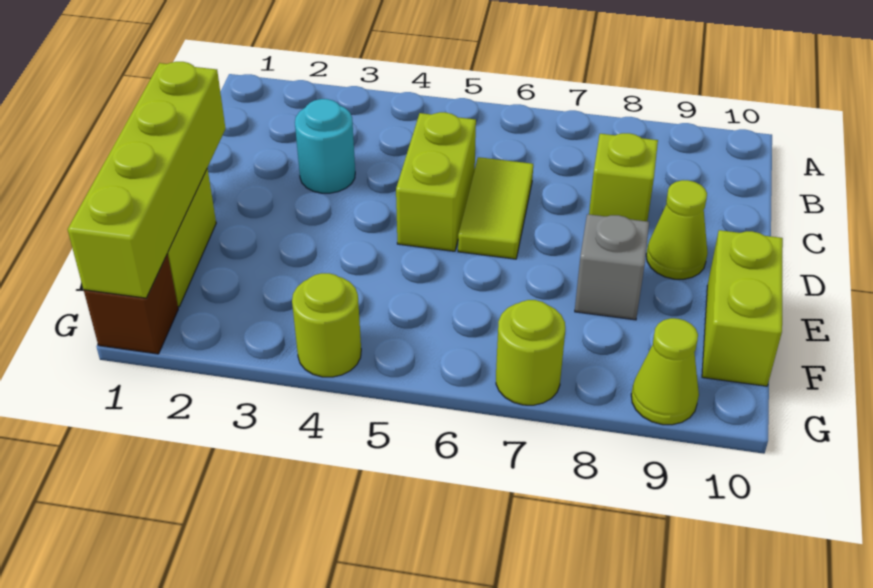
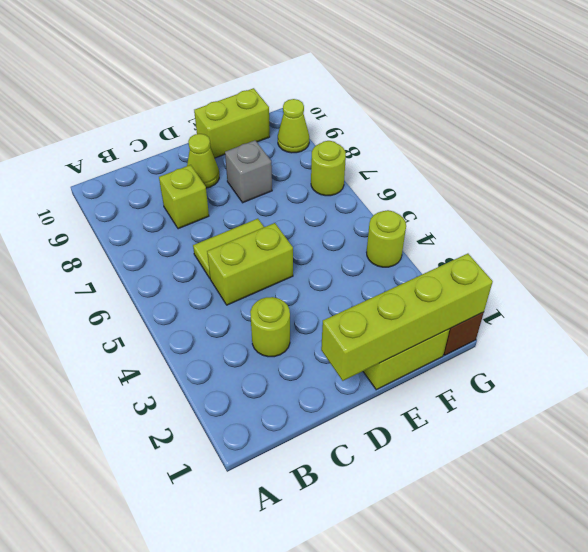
cyan round brick C3 level 1 -> lime round brick C3 level 1

